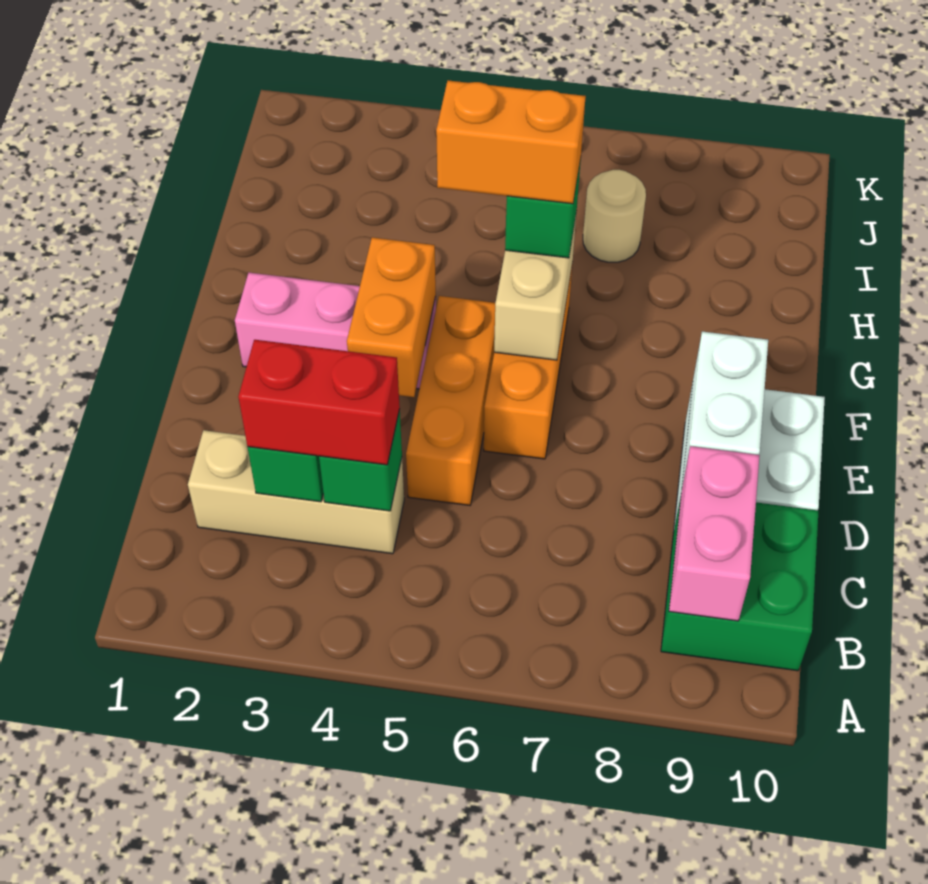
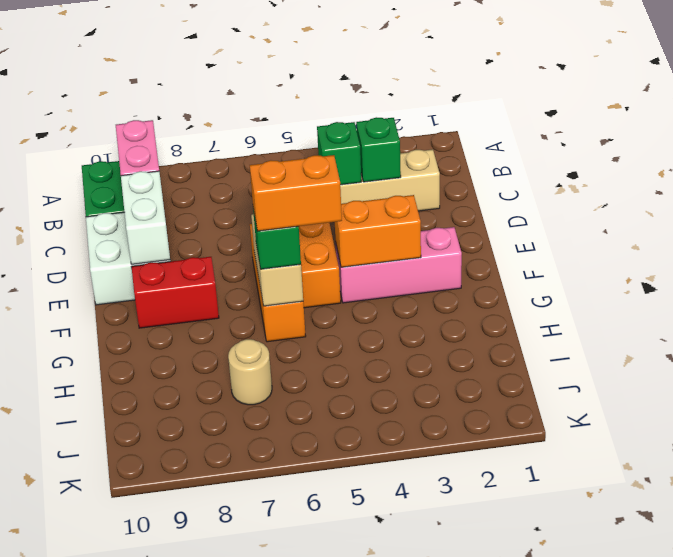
red brick C3:C4 level 3 -> red brick F8:F9 level 1
orange brick E4:F4 level 2 -> orange brick F3:F4 level 2

